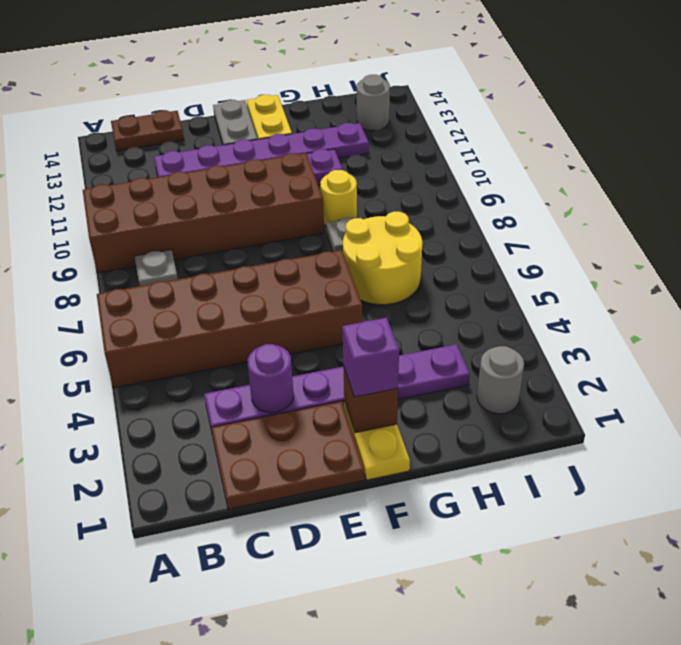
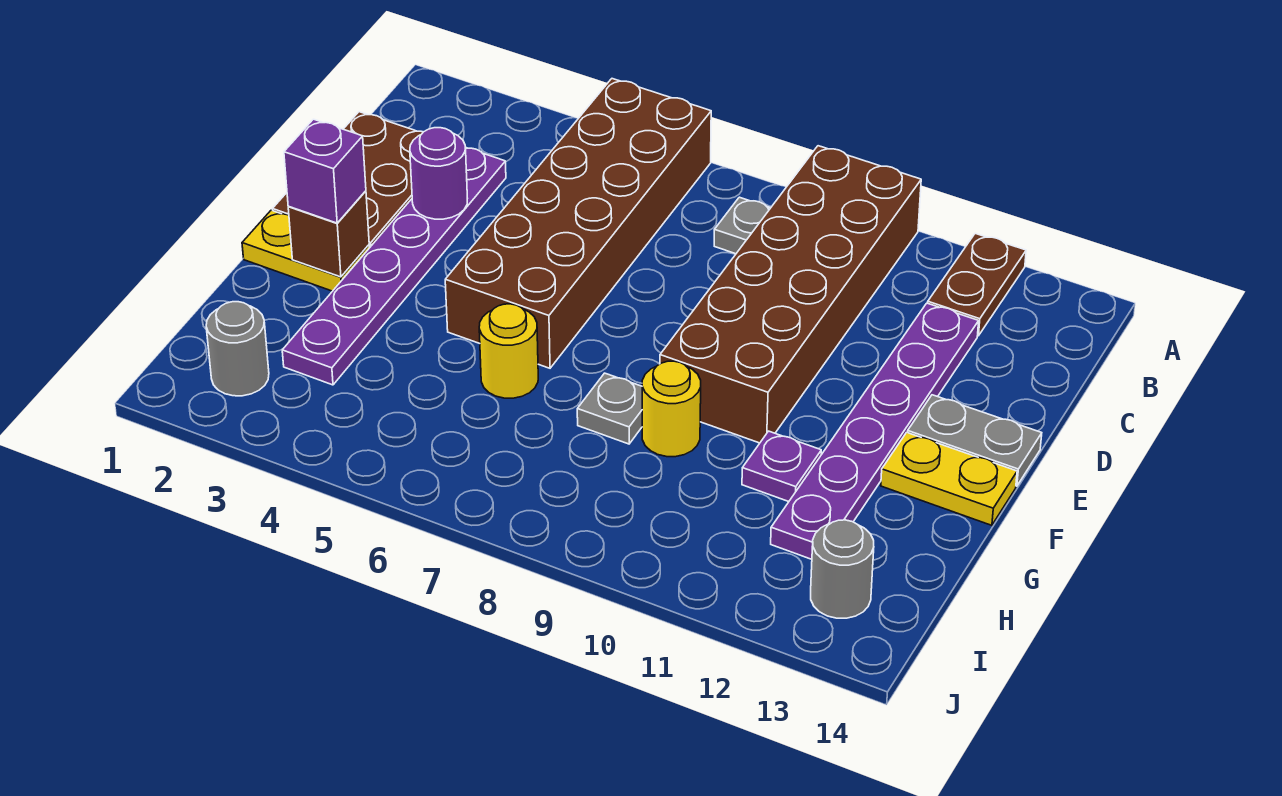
brown plate B14:C14 level 1 -> brown plate A12:B12 level 1
yellow round brick G6:H7 level 1 -> yellow round brick G6 level 1

